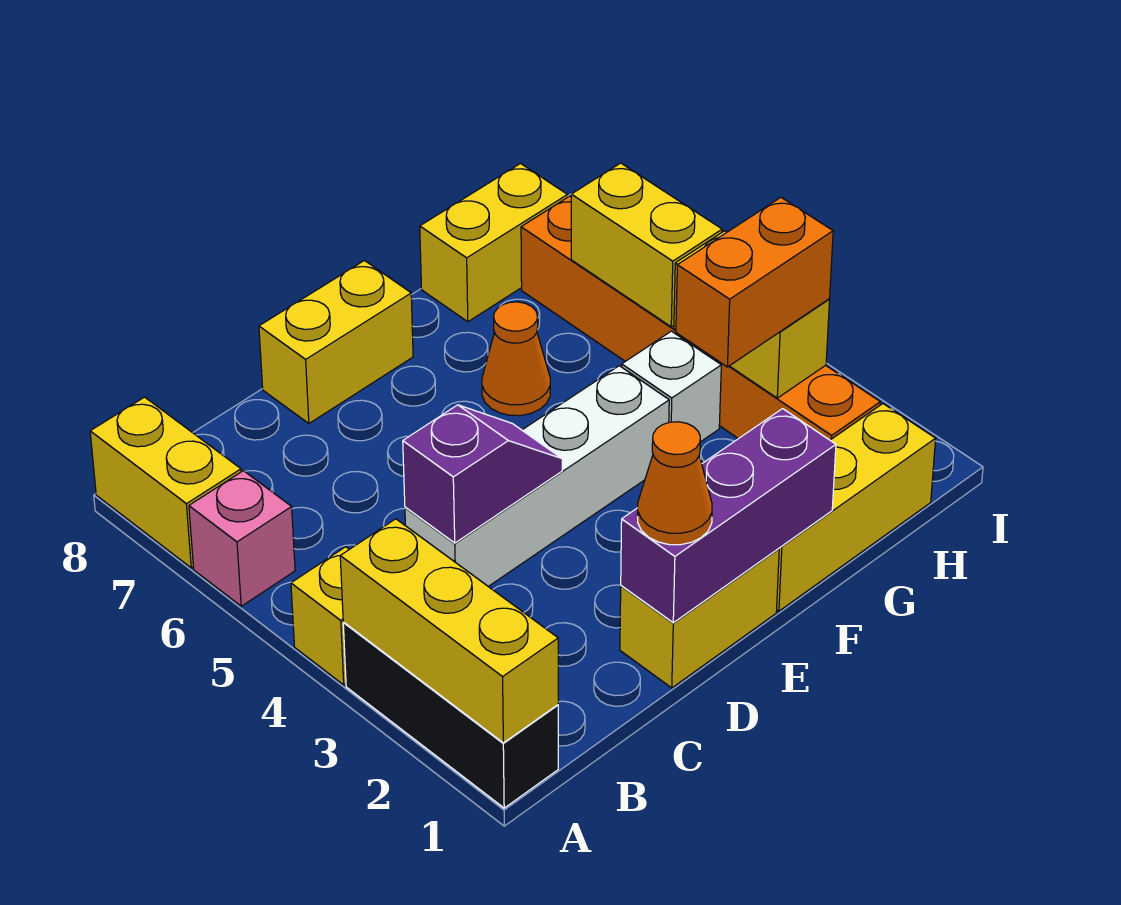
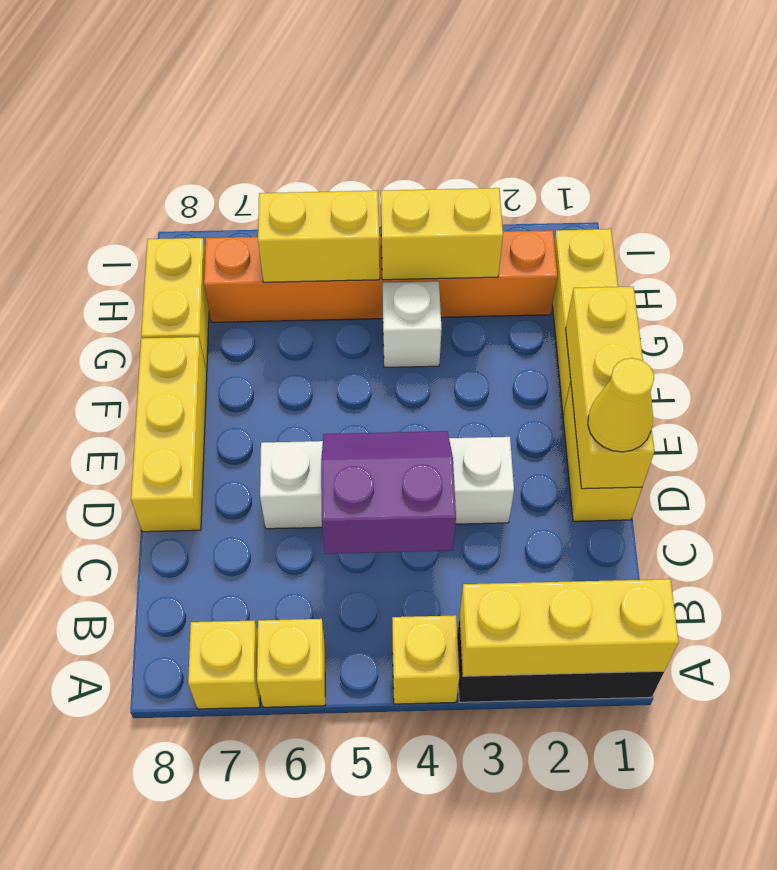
pink brick A6 level 1 -> yellow brick A6 level 1
yellow brick A7:A8 level 1 -> yellow brick A7 level 1
white brick C4:F4 level 1 -> white brick D3:D6 level 1
purple slope C4:D4 level 2 top C -> purple slope C4:D5 level 2 top C
purple brick D1:F1 level 2 -> yellow brick D1:F1 level 2
orange cone D1 level 3 -> yellow cone D1 level 3
yellow brick D8:E8 level 1 -> yellow brick D8:F8 level 1
orange cone F6 level 1 -> none
orange brick G3:H3 level 3 -> none

